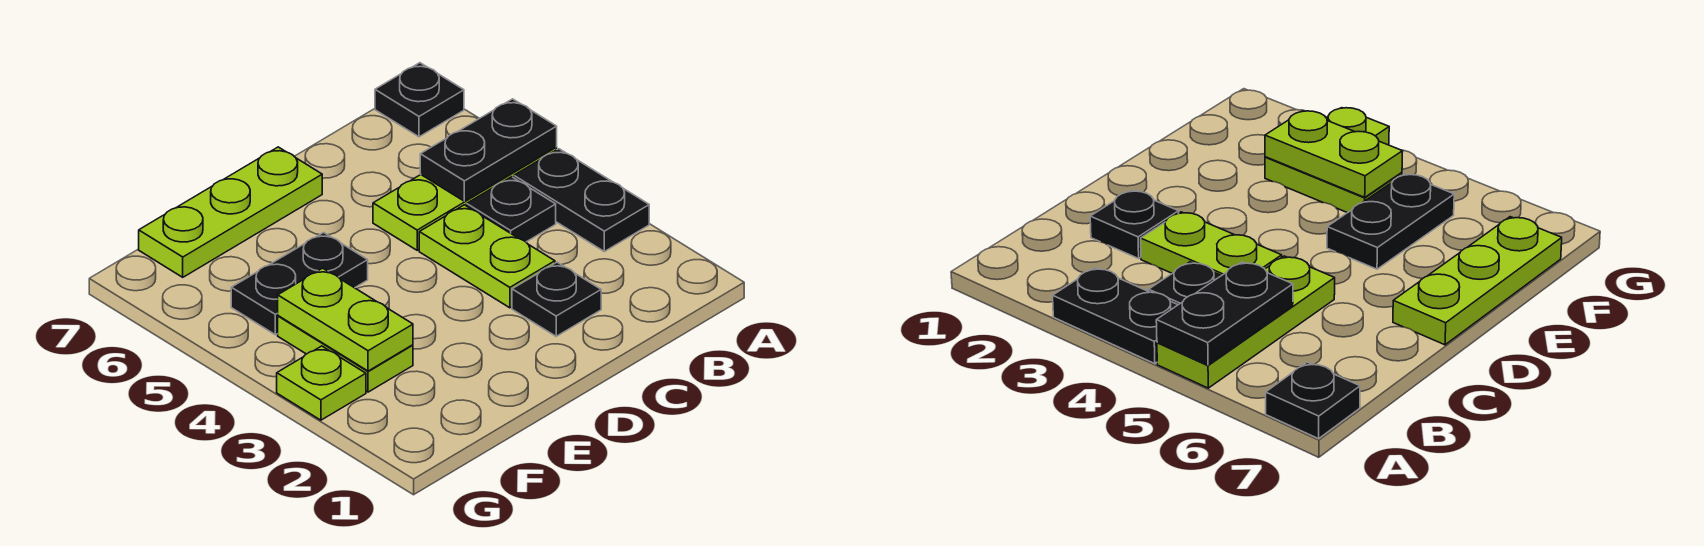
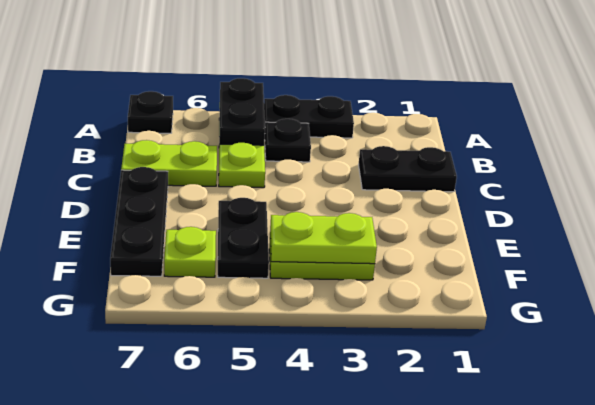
black plate C2 level 1 -> black plate C1:C2 level 1
lime plate C3:C4 level 1 -> lime plate C6:C7 level 1
lime plate D7:F7 level 1 -> black plate D7:F7 level 1
lime plate G3 level 1 -> lime plate F6 level 1

